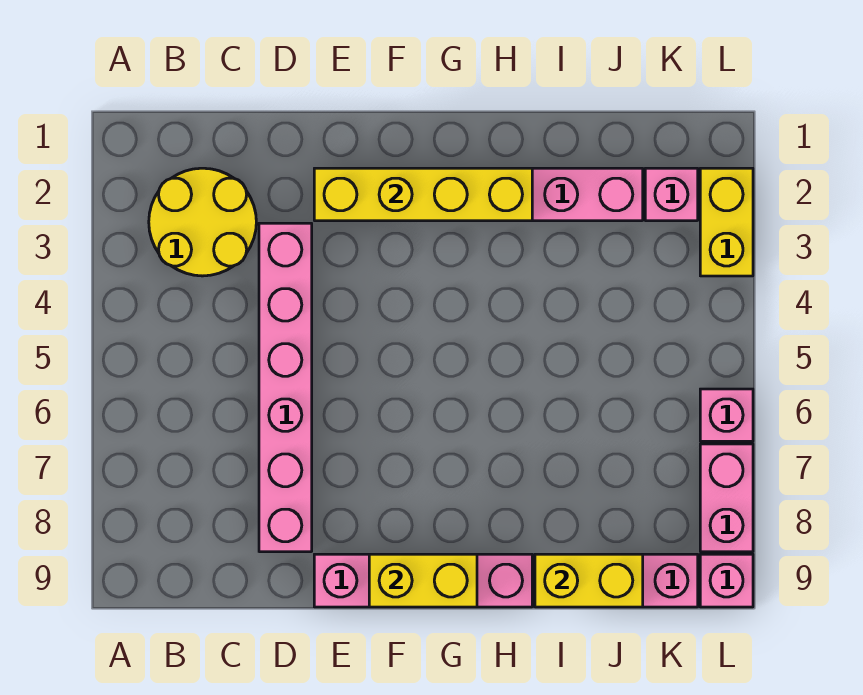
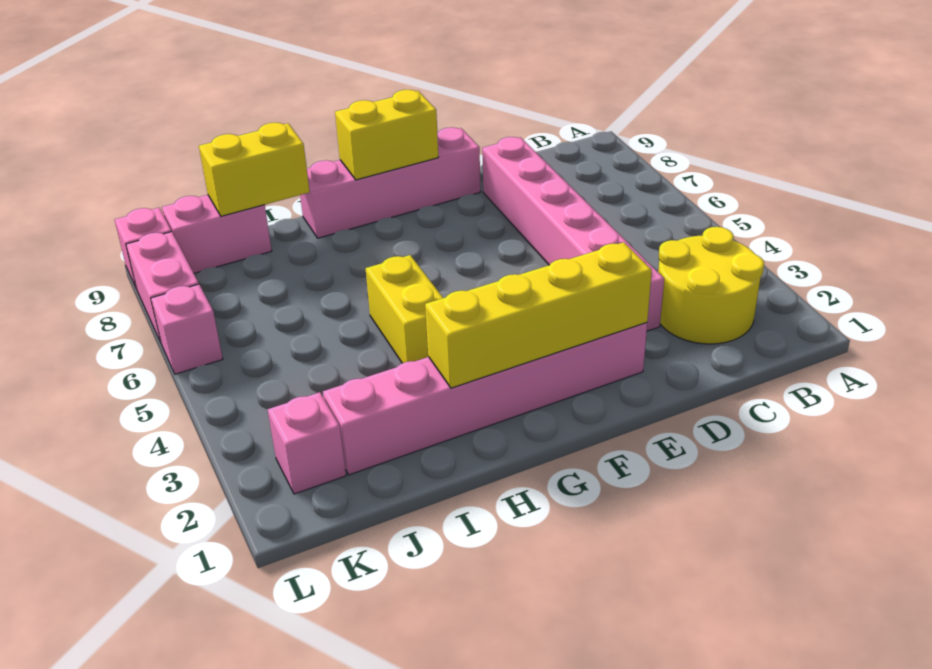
yellow brick L2:L3 level 1 -> yellow brick H4:H5 level 1

